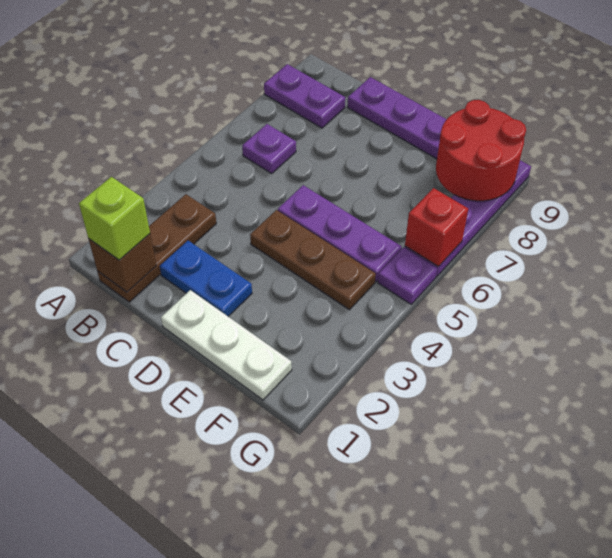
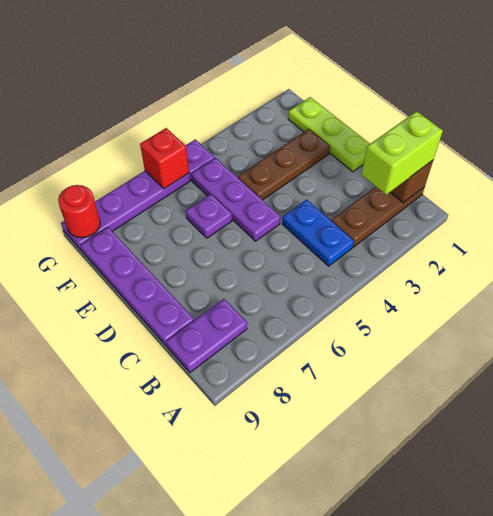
purple plate A8:B8 level 1 -> purple plate B8:B9 level 1
lime brick B1 level 3 -> lime brick B1:B2 level 3
purple plate B6 level 1 -> purple plate E6 level 1
blue plate C2:D2 level 1 -> blue plate B4:C4 level 1
white plate D1:F1 level 1 -> lime plate D1:F1 level 1
brown plate D4:F4 level 1 -> brown plate E2:E4 level 1
red round brick F8:G9 level 2 -> red round brick G9 level 2

